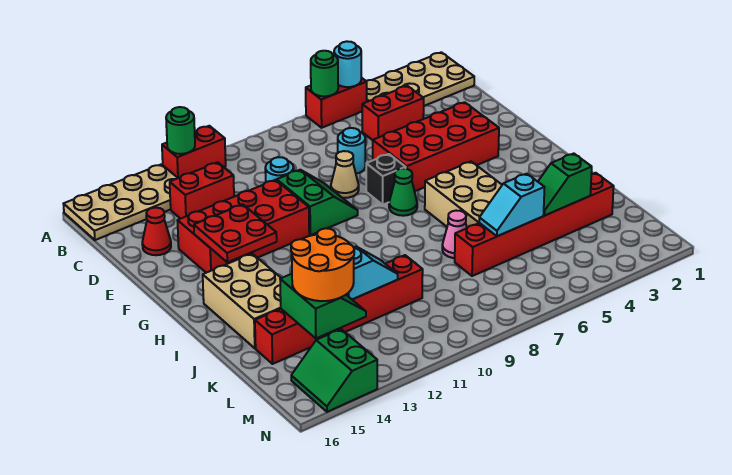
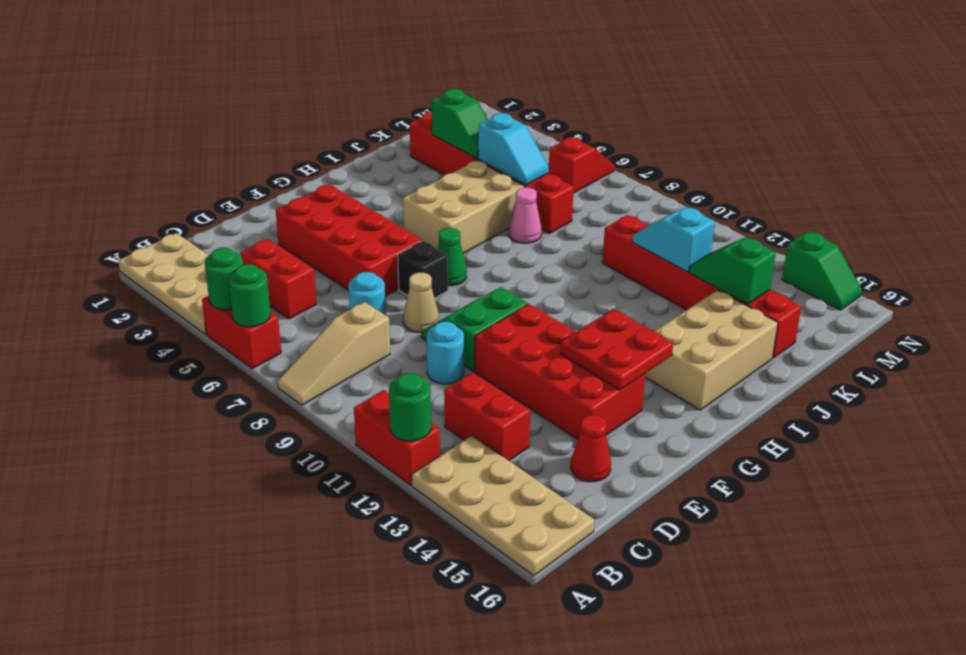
cyan round brick A5 level 2 -> green round brick A5 level 2
none -> tan slope A8:C8 level 1 top C
green slope K13:L14 level 2 top 14 -> green slope K13:K14 level 2 top 14
orange round brick K13:L14 level 3 -> none
none -> red slope M6:N6 level 1 top M
green slope M14:N15 level 1 top 14 -> green slope N14:N15 level 1 top 14

